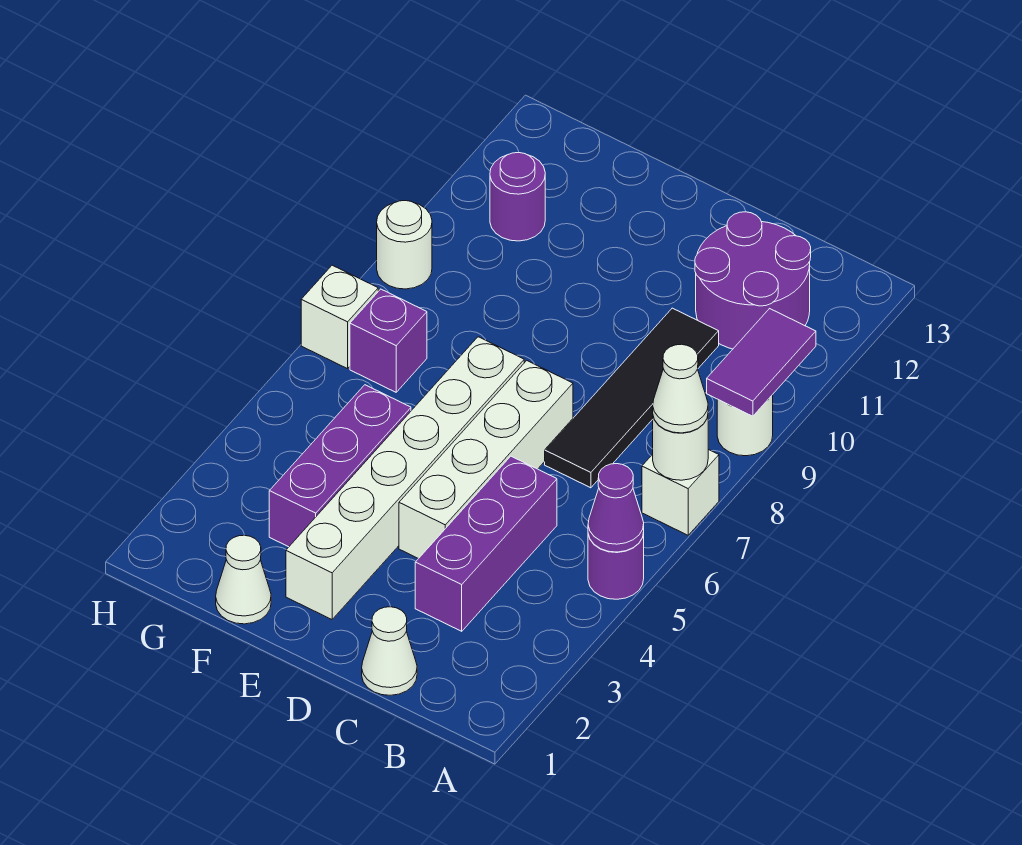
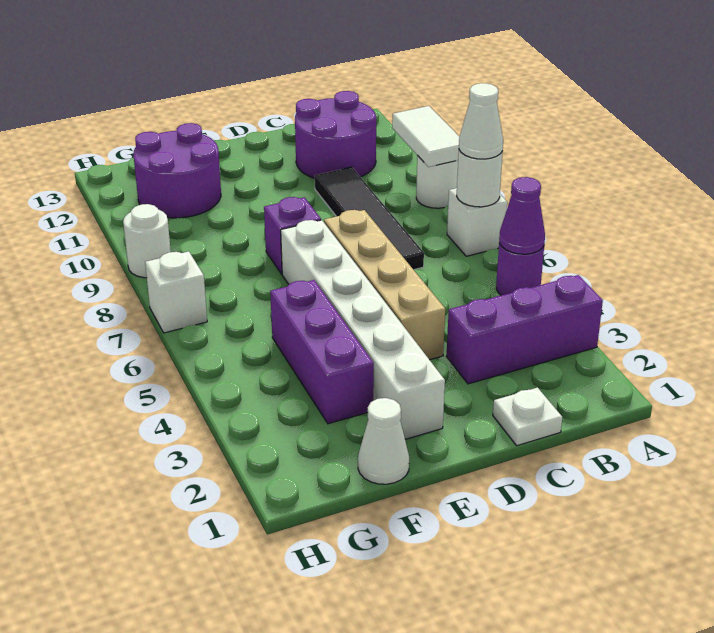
purple tile A9:A10 level 2 -> white tile A9:A10 level 2
white cone C1 level 1 -> white plate C1 level 1
purple brick C3:C5 level 1 -> purple brick A3:C3 level 1
white brick D4:D7 level 1 -> tan brick D4:D7 level 1
purple brick G7 level 1 -> purple brick E8 level 1
purple round brick G11 level 1 -> purple round brick F11:G12 level 1

